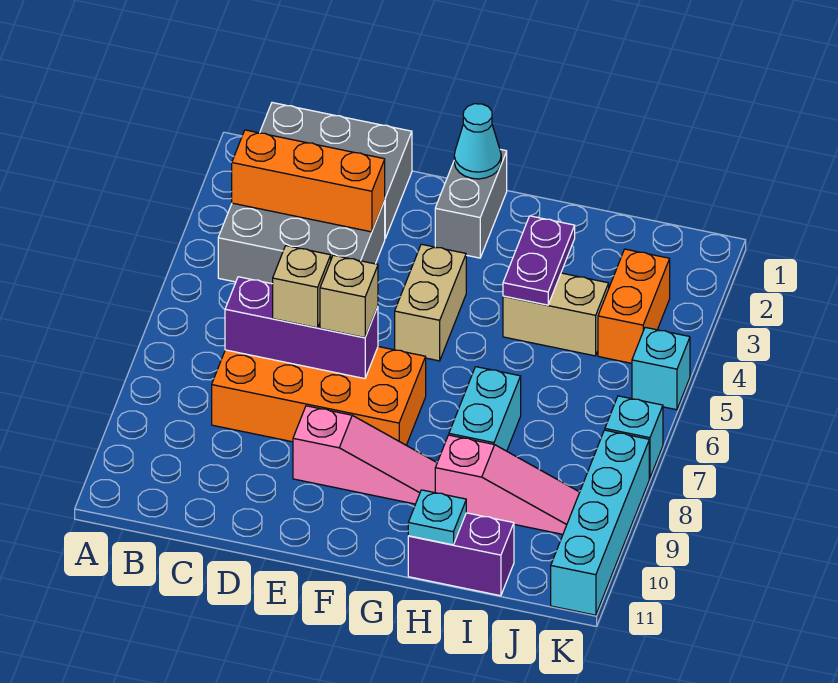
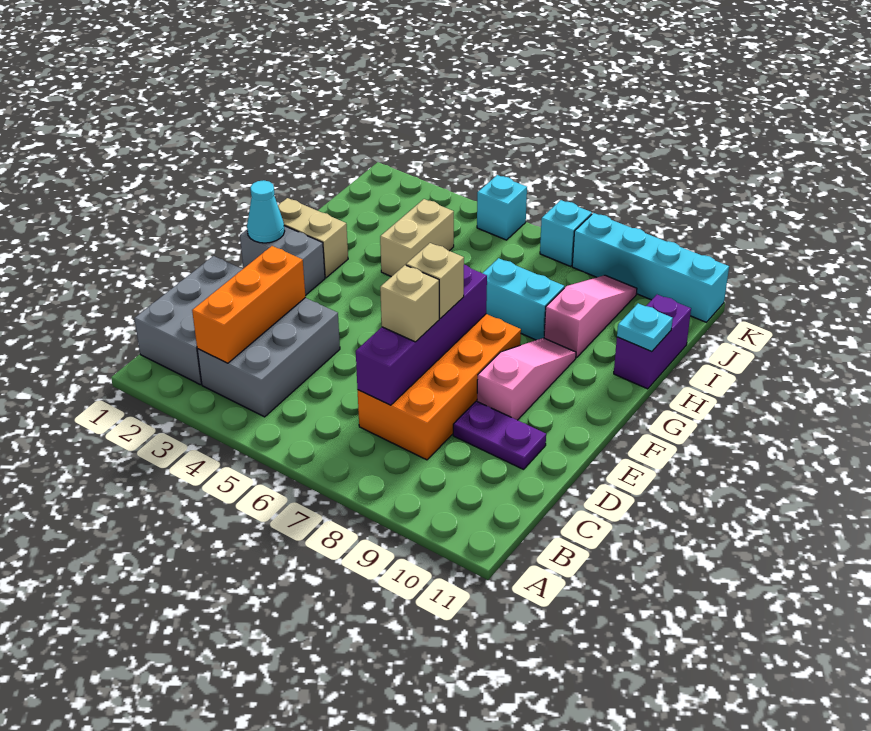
purple brick C7:E7 level 2 -> purple brick C7:F7 level 2
tan brick F4:F5 level 1 -> tan brick G1:G2 level 1
purple plate H3:H4 level 2 -> purple plate D9:D10 level 1
orange brick J3:J4 level 1 -> none

